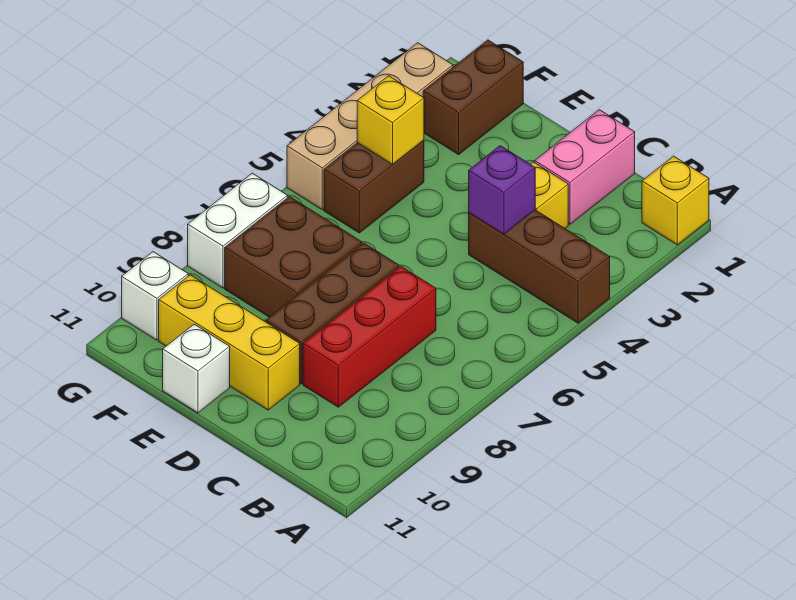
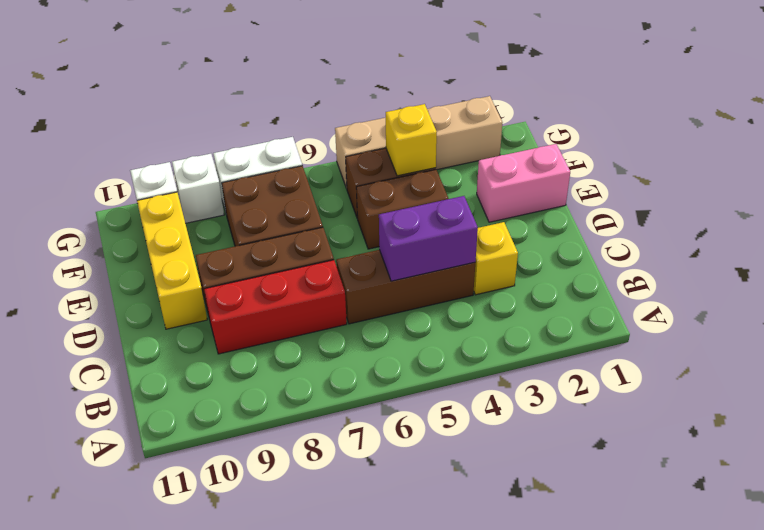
yellow brick A1 level 1 -> none
brown brick A4:C4 level 1 -> brown brick C4:C6 level 1
pink brick C1:C2 level 1 -> pink brick E1:E2 level 1
purple brick C4 level 2 -> purple brick C4:C5 level 2
white brick E11 level 1 -> white brick G9 level 1
brown brick F1:F2 level 1 -> brown brick E4:E5 level 1

